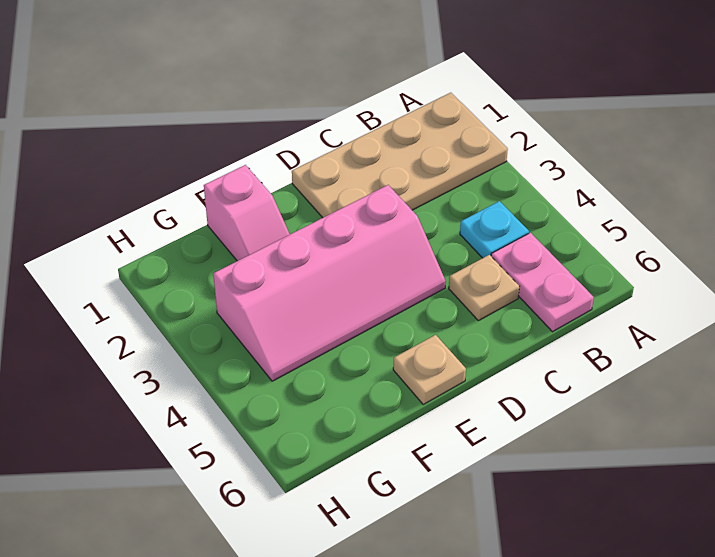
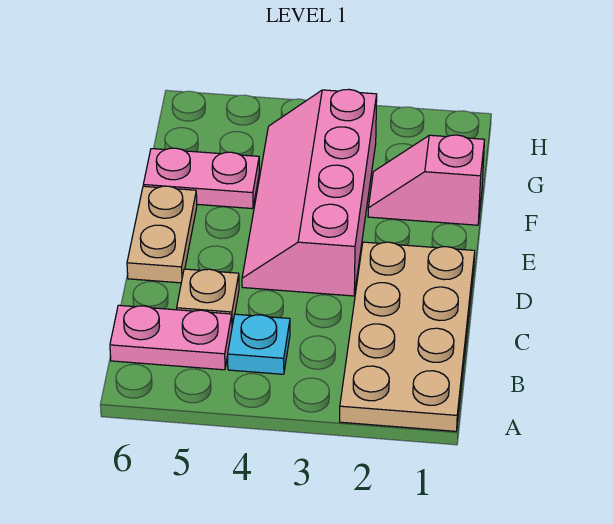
tan plate E6 level 1 -> tan plate D6:E6 level 1
none -> pink plate F5:F6 level 1

